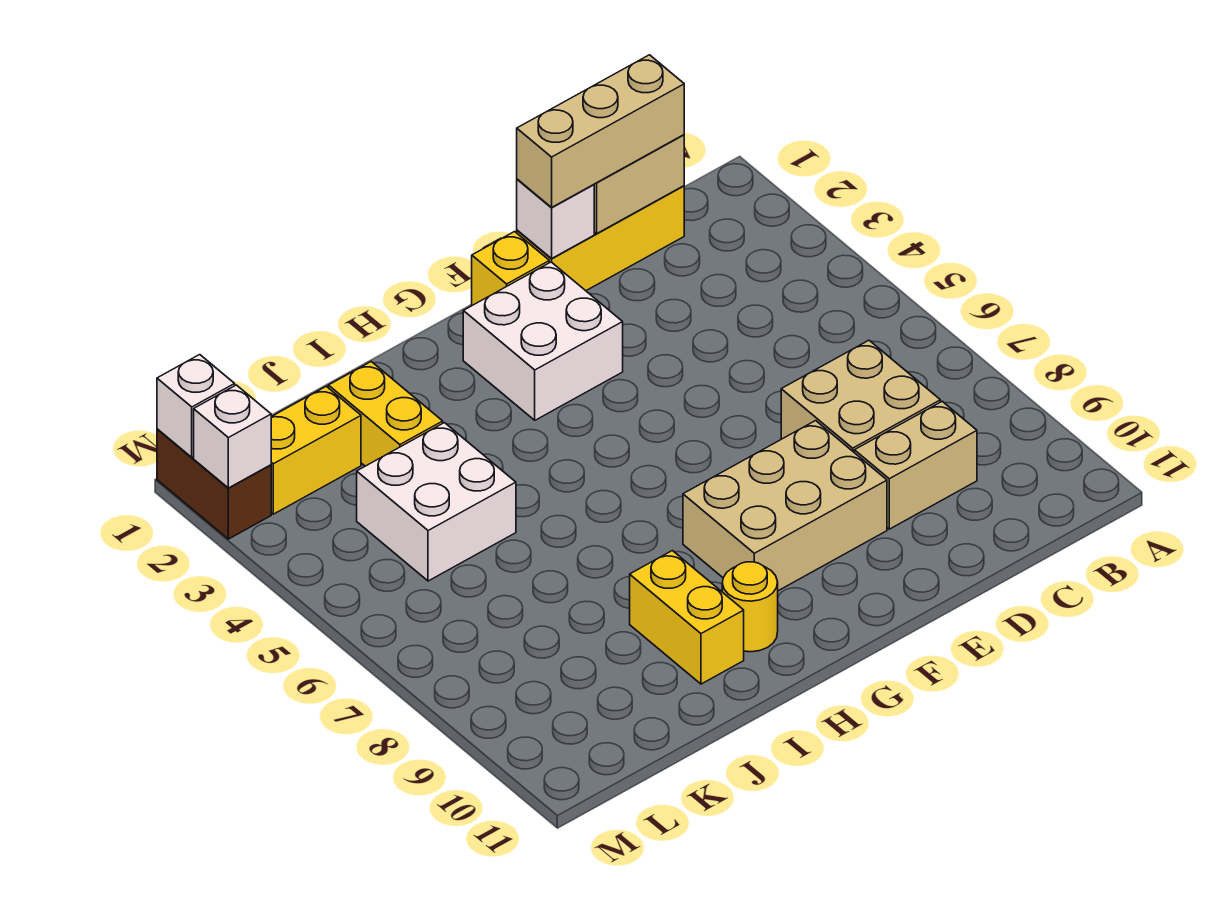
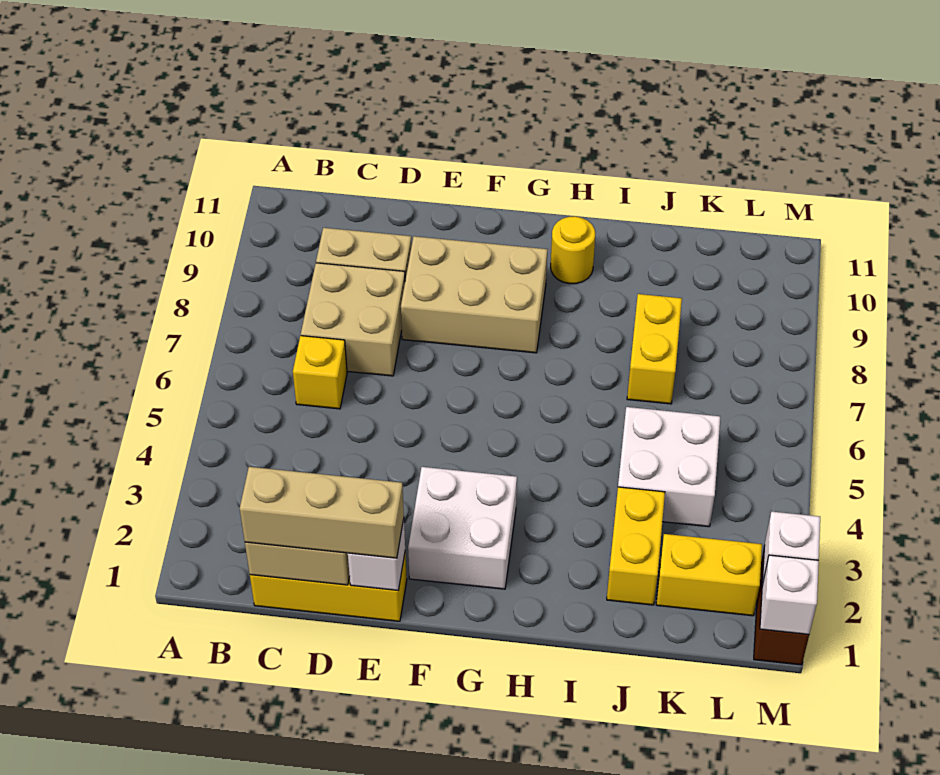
yellow brick F1 level 1 -> yellow brick C6 level 1
yellow brick I9:I10 level 1 -> yellow brick J7:J8 level 1

